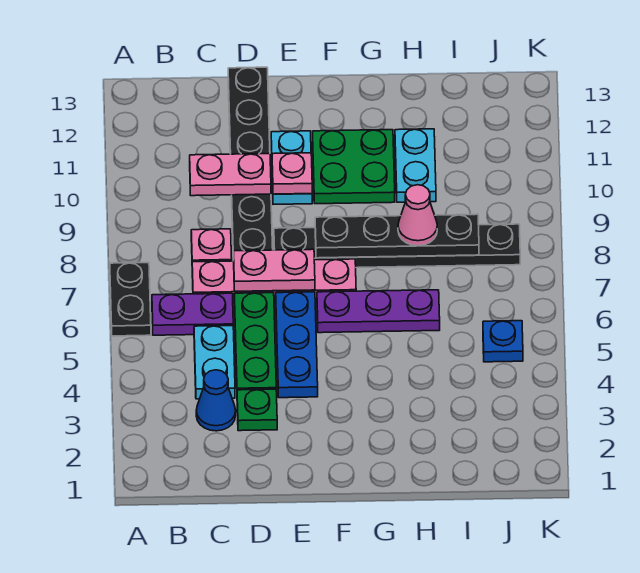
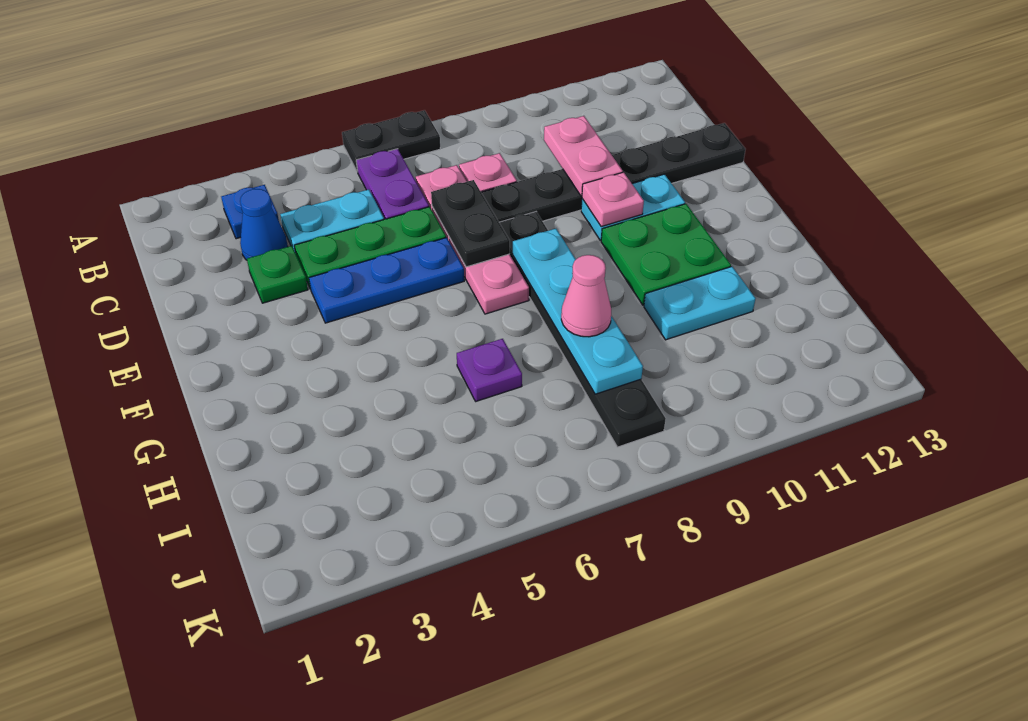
pink plate D7:E7 level 2 -> black plate D7:E7 level 2
purple plate F6:H6 level 1 -> purple plate H6 level 1
black plate F8:I8 level 2 -> cyan plate F8:I8 level 2
blue plate J5 level 1 -> blue plate B3 level 1

